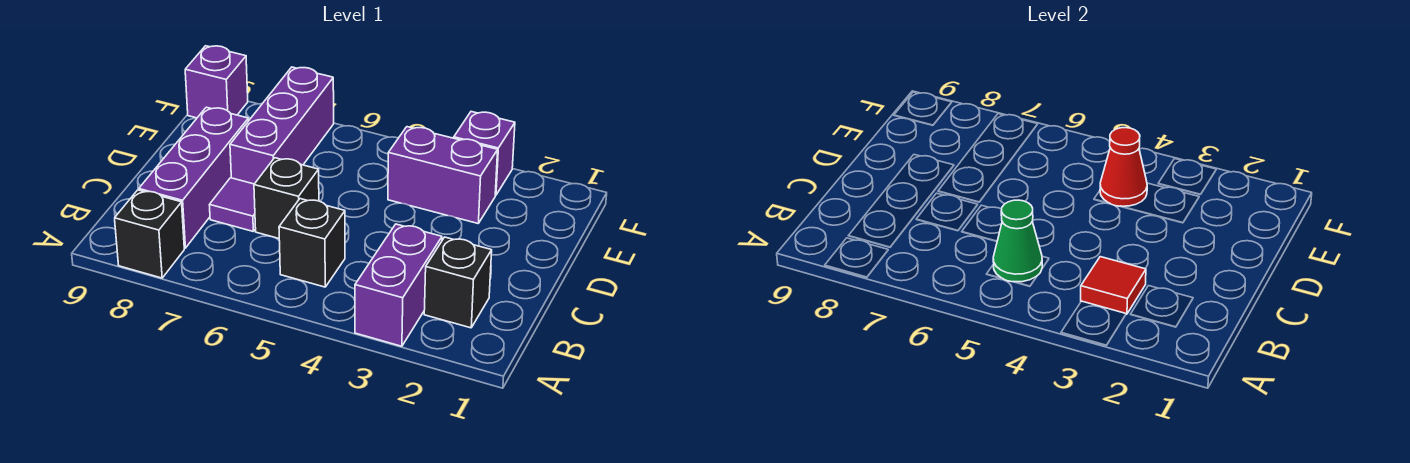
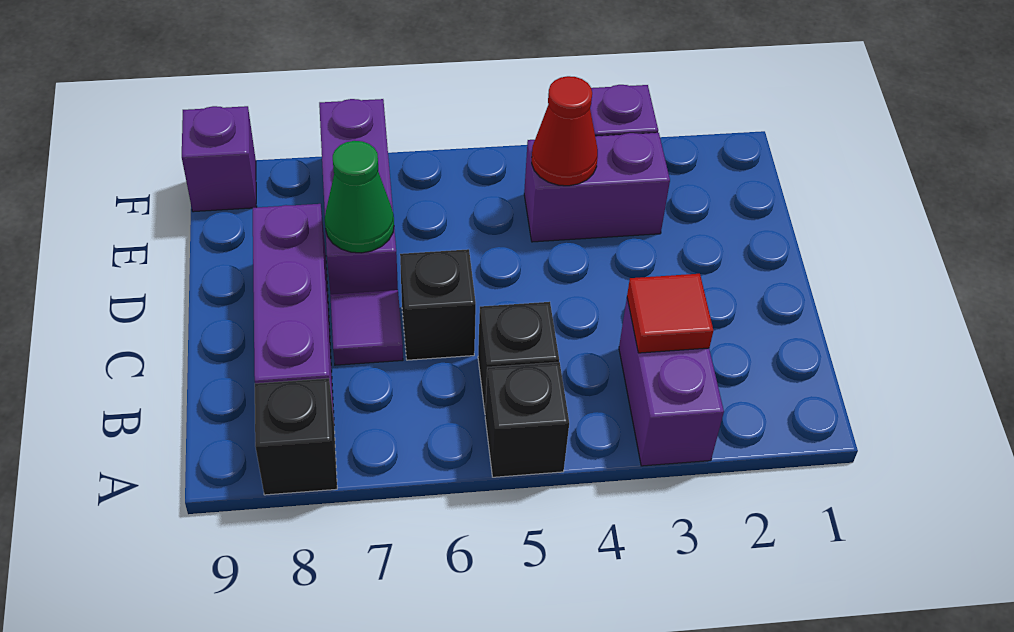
black brick B2 level 1 -> black brick A5 level 1
green cone B5 level 2 -> green cone D7 level 2

